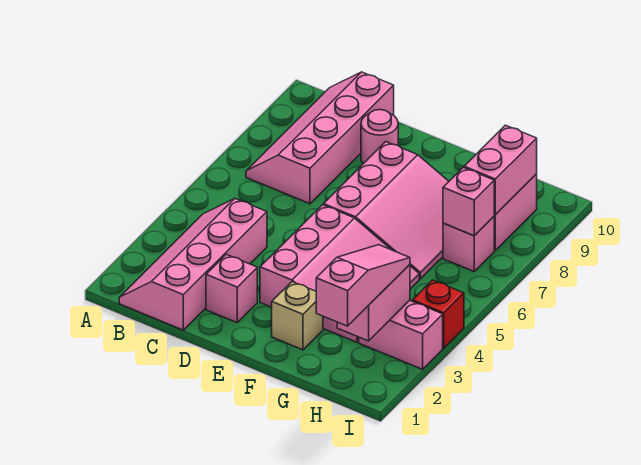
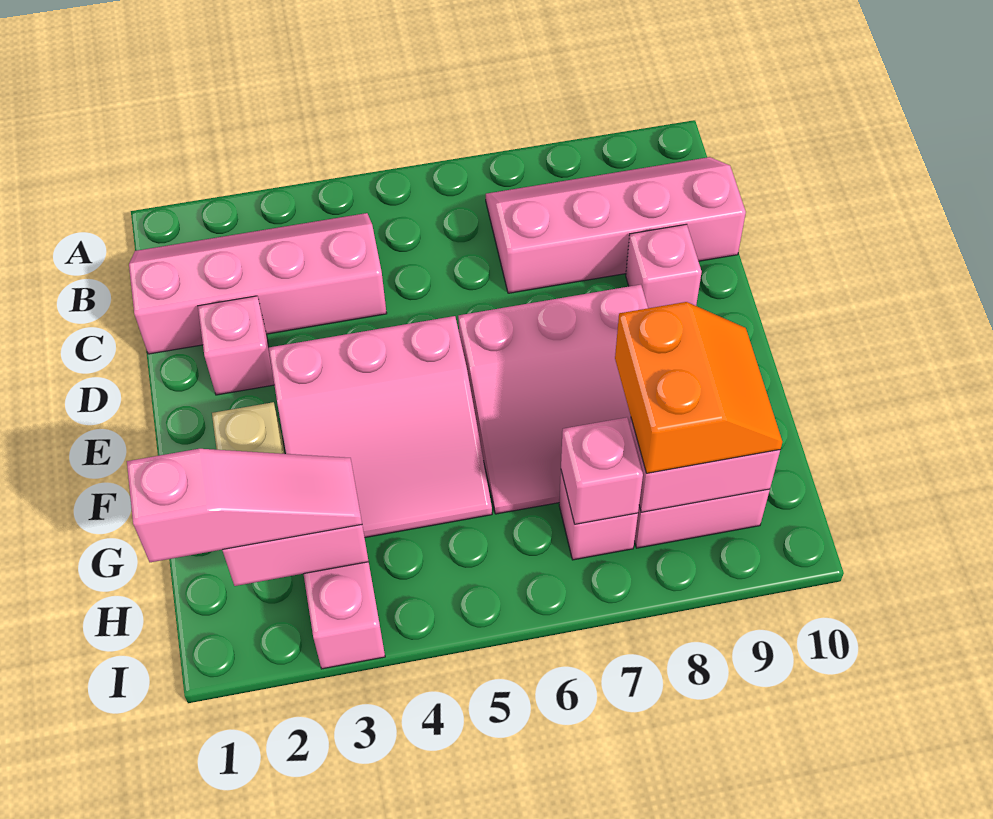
pink round brick D9 level 1 -> pink brick D9 level 1
none -> orange slope G8:H9 level 3 top 8
red brick I4 level 1 -> none

